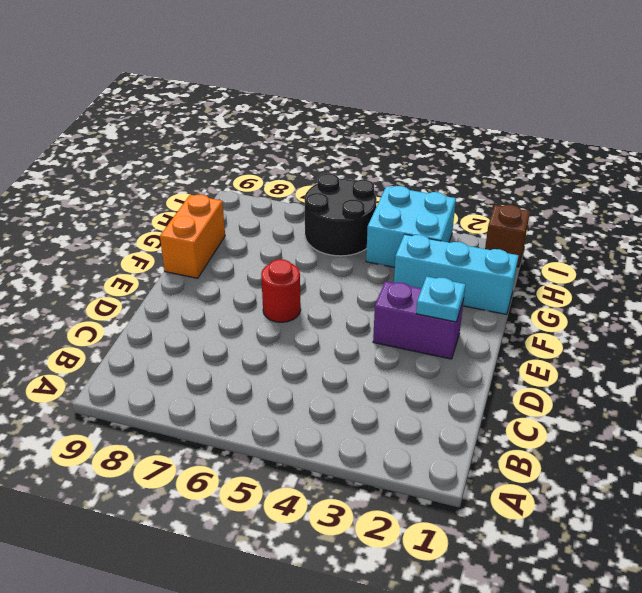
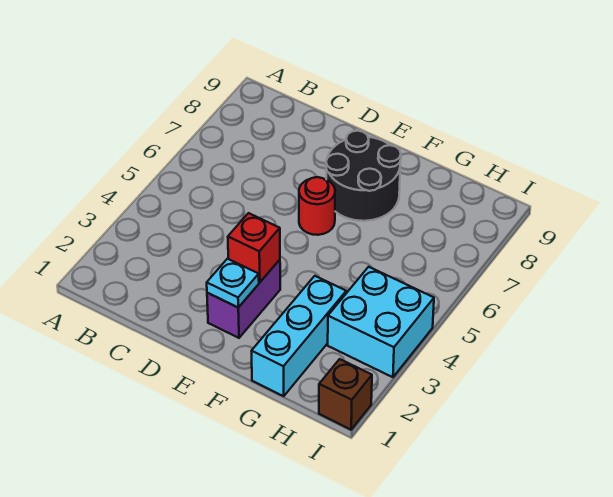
none -> red brick E3 level 2
orange brick F9:G9 level 1 -> none
black round brick H5:I6 level 1 -> black round brick E7:F8 level 1

